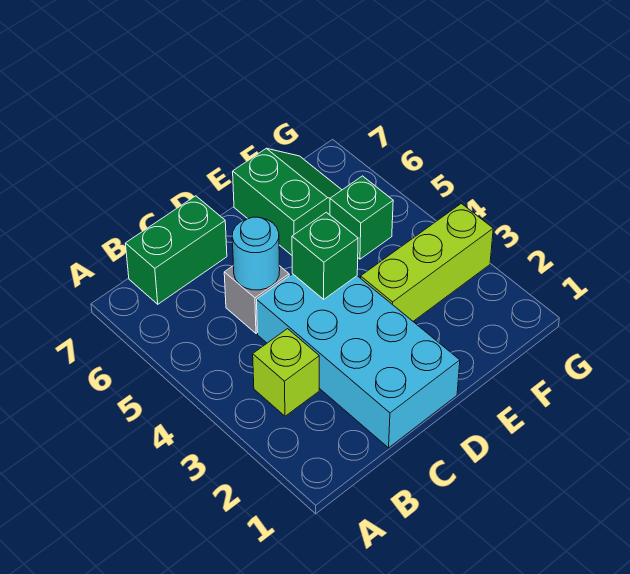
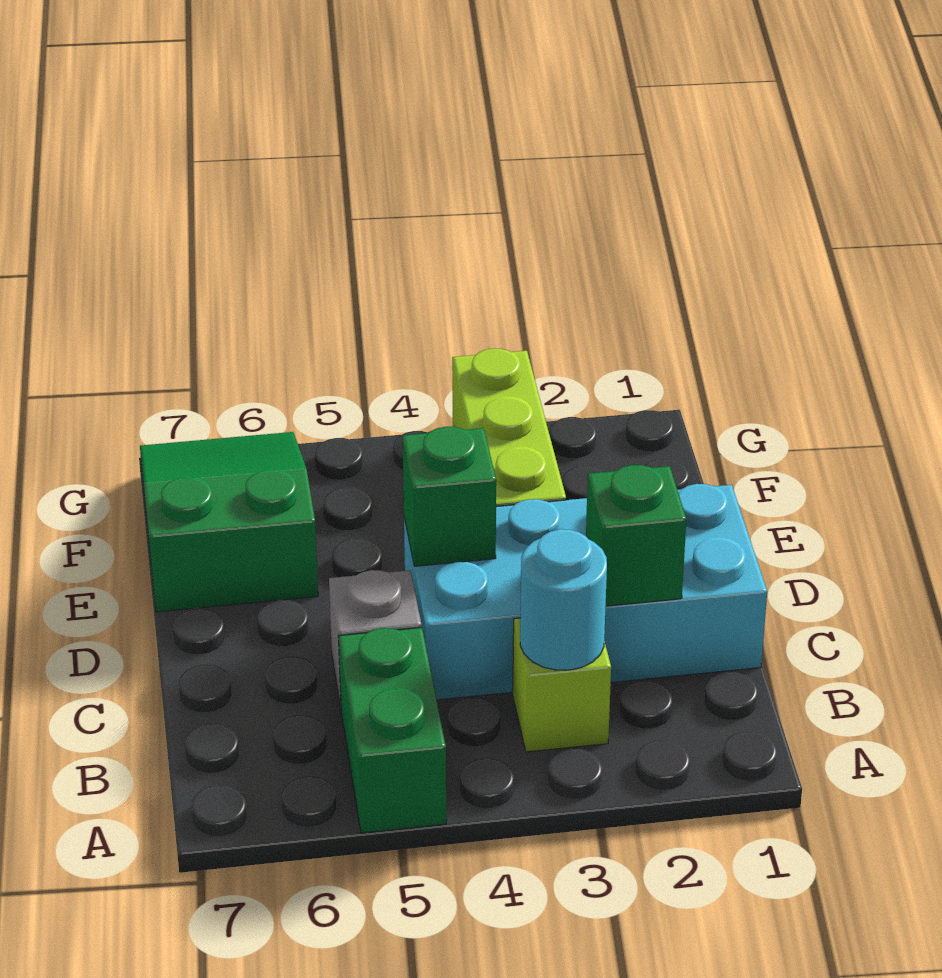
green brick B7:C7 level 1 -> green brick A5:B5 level 1
cyan round brick C5 level 2 -> cyan round brick B3 level 2
green slope E6:F7 level 1 top E -> green slope E6:G7 level 1 top E
green brick F5 level 1 -> green brick C2 level 2

